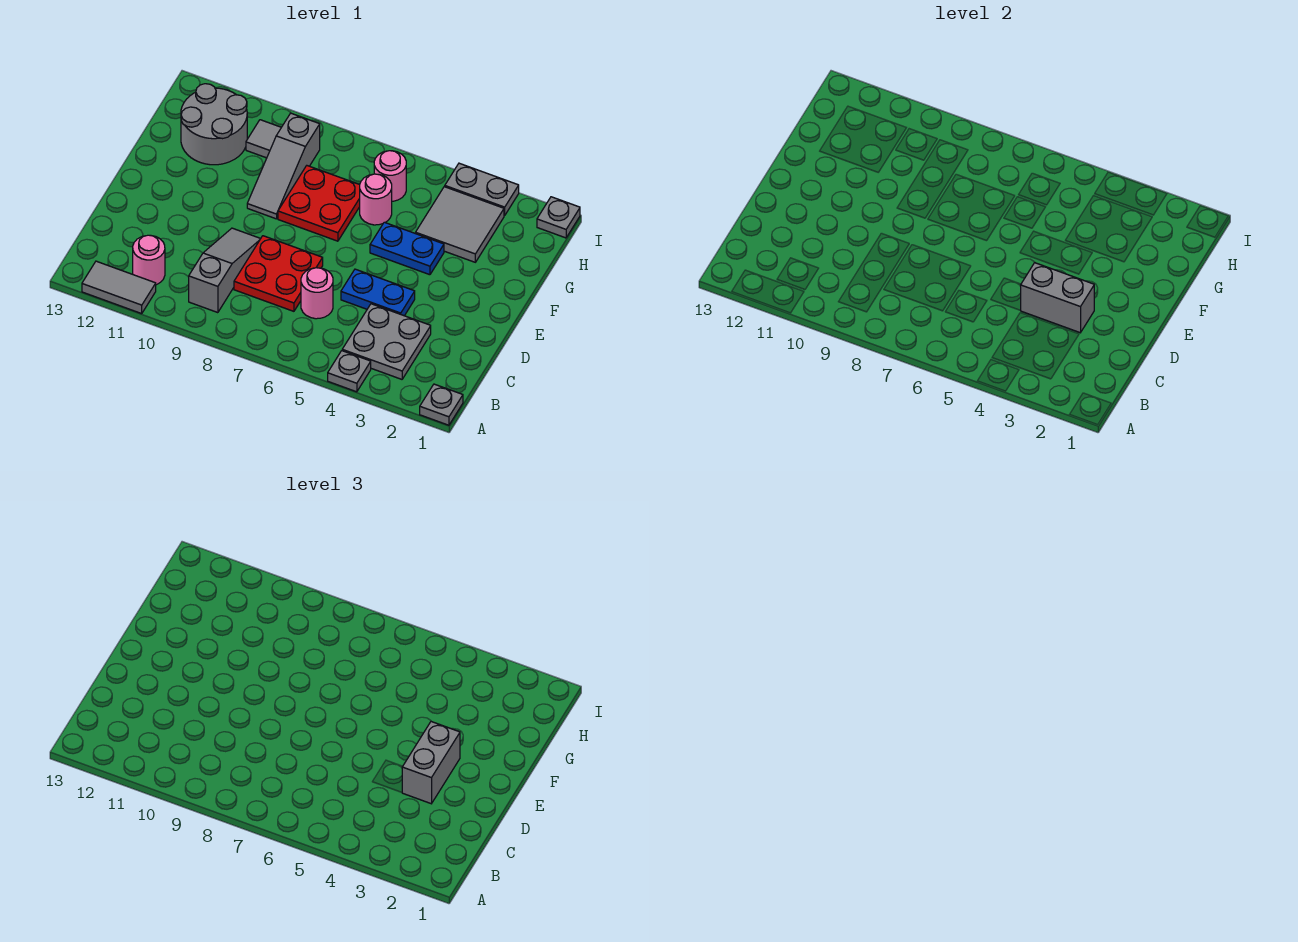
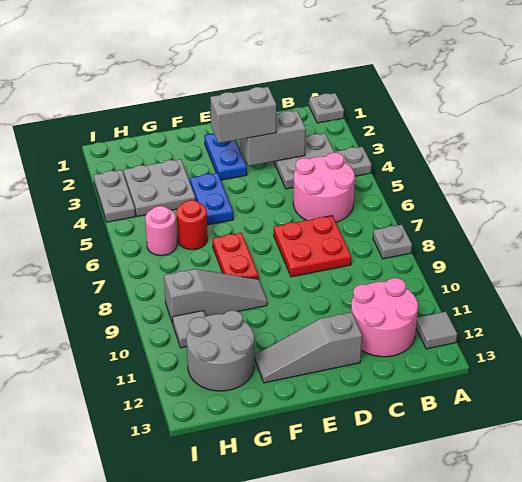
grey tile A11:A12 level 1 -> grey tile A12 level 1
grey slope B9:D9 level 1 top B -> grey slope D12:F12 level 1 top D
pink round brick B11 level 1 -> pink round brick B11:C12 level 1
pink round brick C6 level 1 -> pink round brick B5:C6 level 1
grey brick D3:D4 level 2 -> grey brick C3:D3 level 2
blue plate D4:D5 level 1 -> blue plate E2:E3 level 1
red plate F7:G8 level 1 -> red plate F7:F8 level 1
grey tile G3:H4 level 1 -> grey plate G3:H4 level 1
pink round brick G6 level 1 -> red round brick G6 level 1
grey plate I1 level 1 -> grey plate A8 level 1

